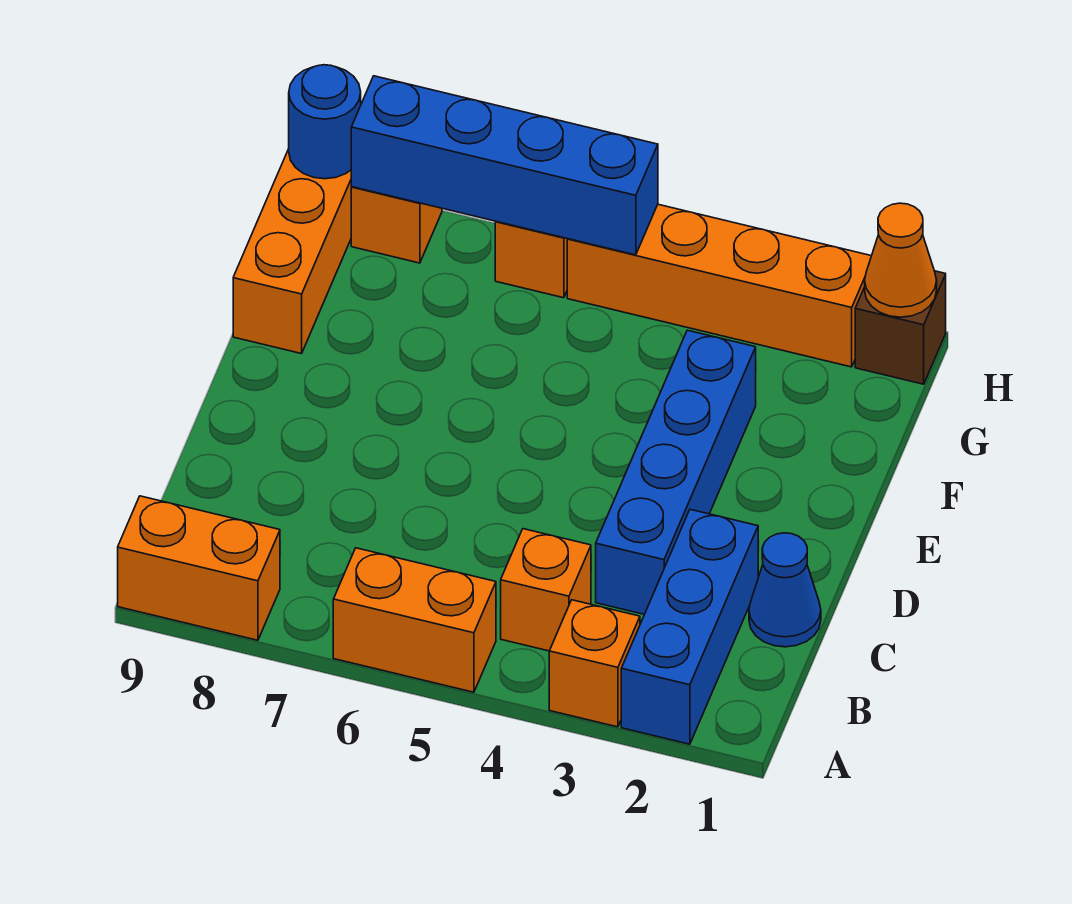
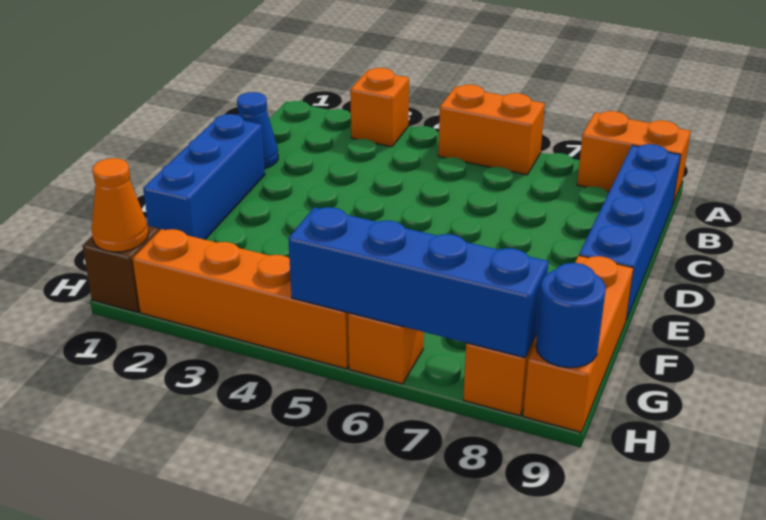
blue brick A2:C2 level 1 -> blue brick D1:F1 level 1
orange brick B4 level 1 -> none
blue brick C3:F3 level 1 -> blue brick B9:E9 level 1

